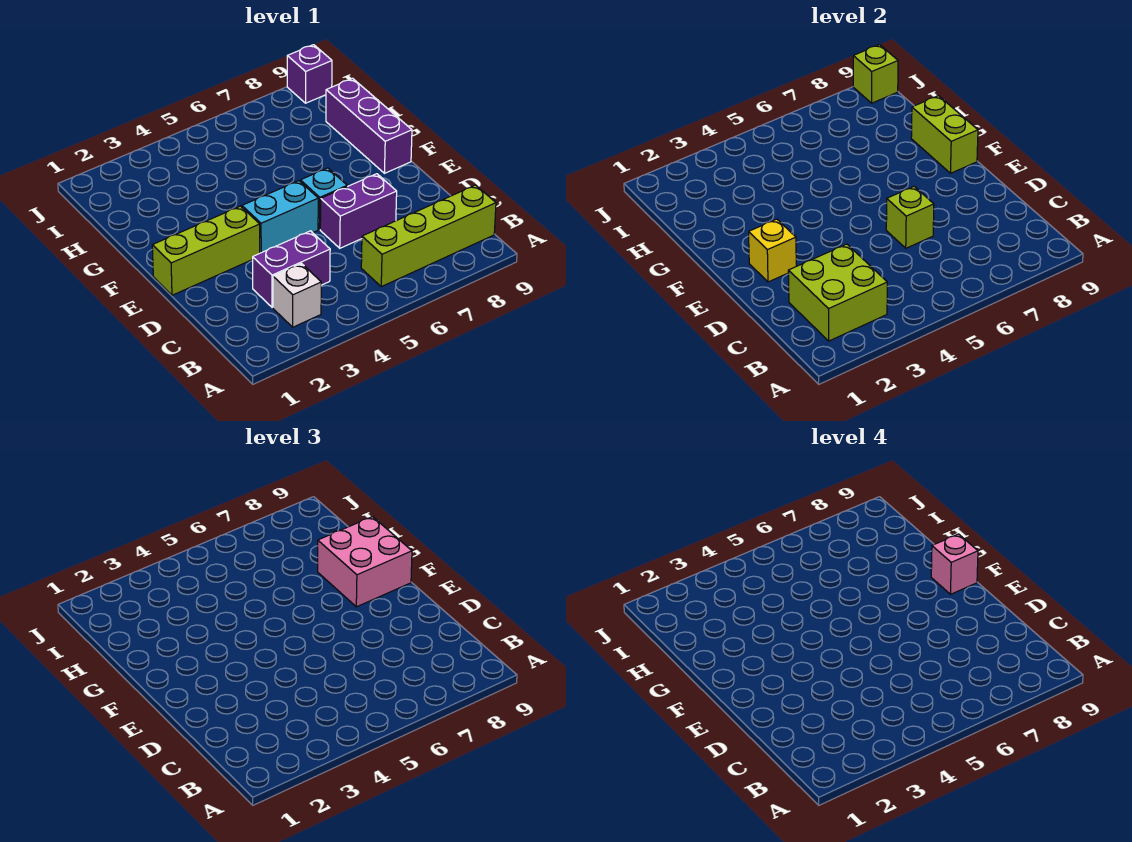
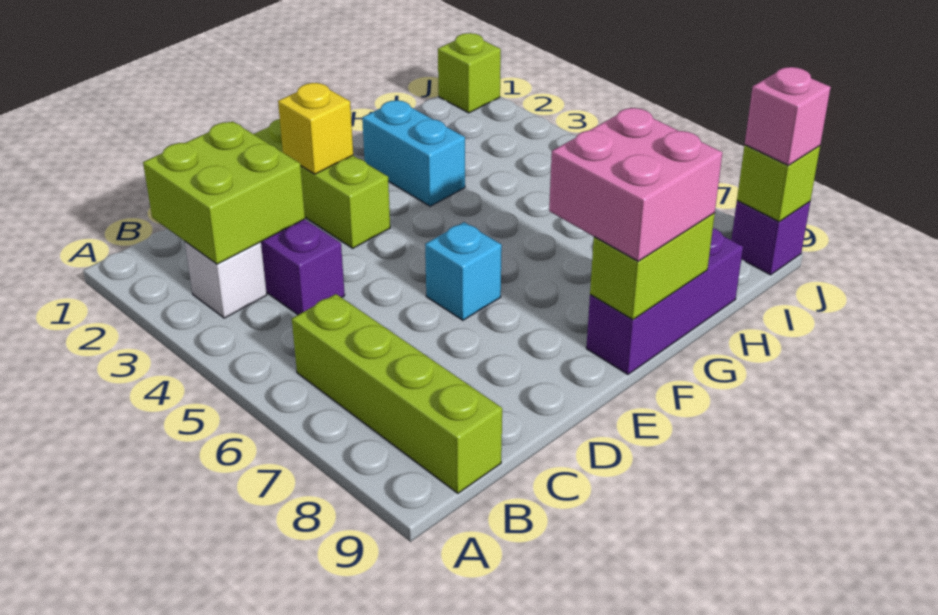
purple brick D6:D7 level 1 -> none
lime brick D6 level 2 -> lime brick J1 level 1
cyan brick E4:E5 level 1 -> cyan brick G2:G3 level 1
pink brick F9 level 4 -> pink brick J9 level 3

